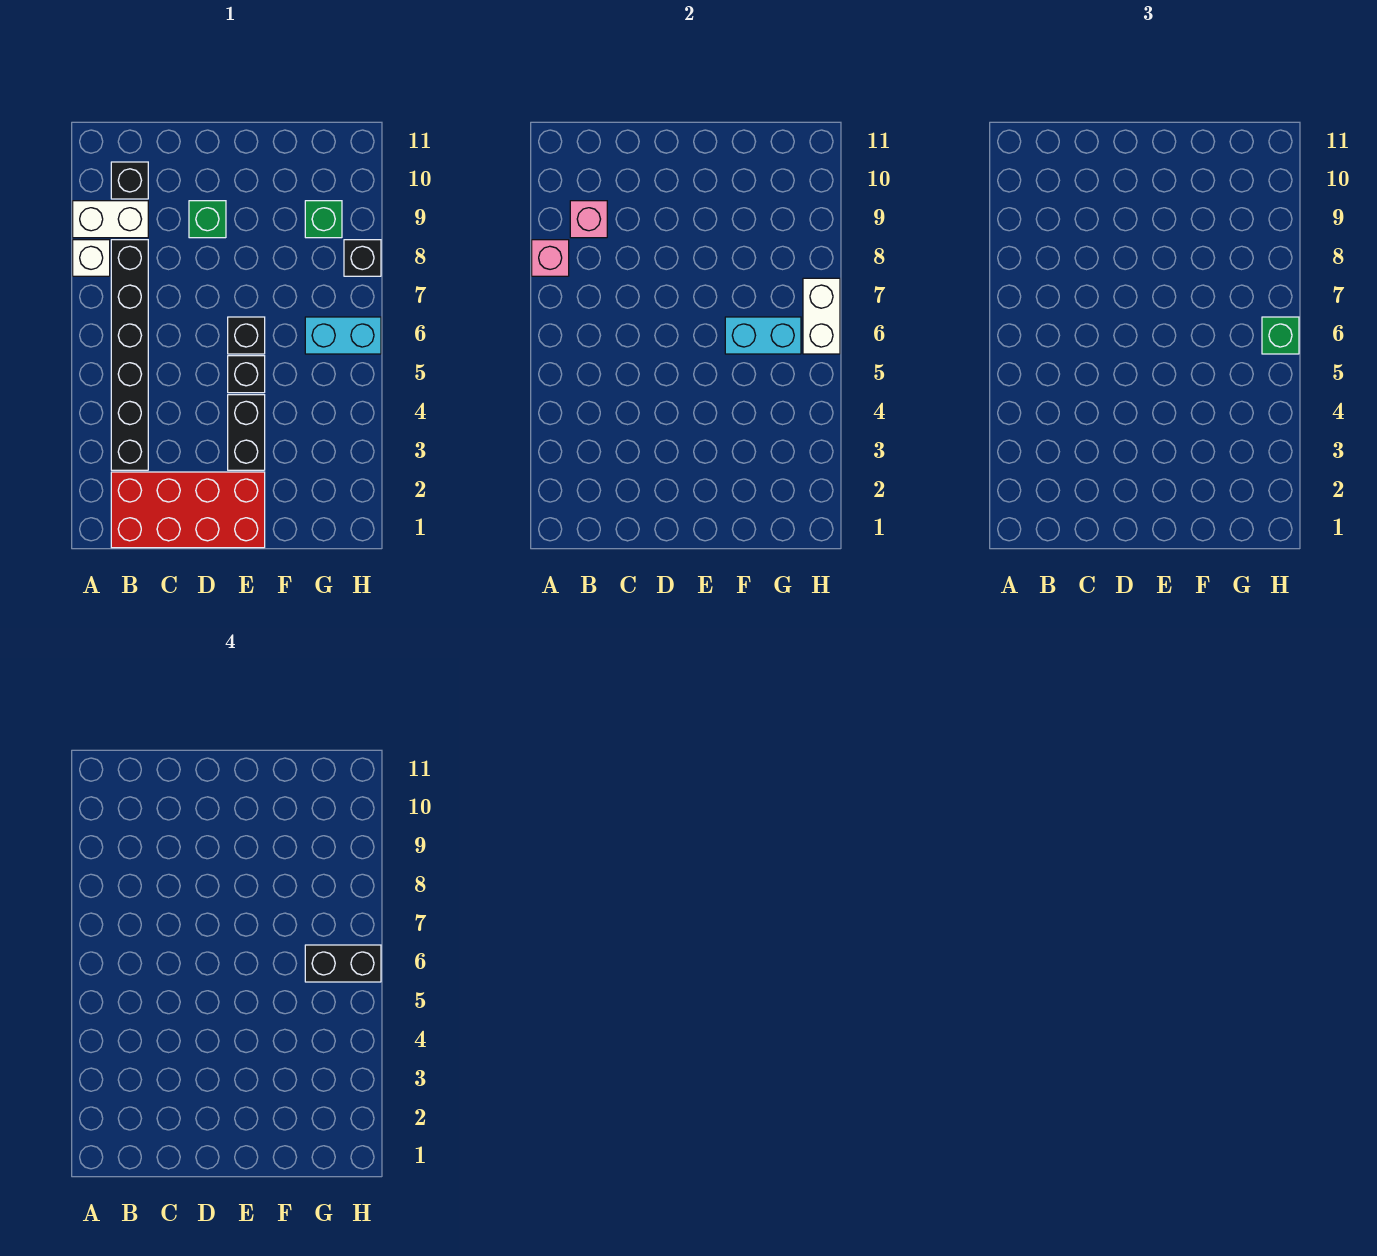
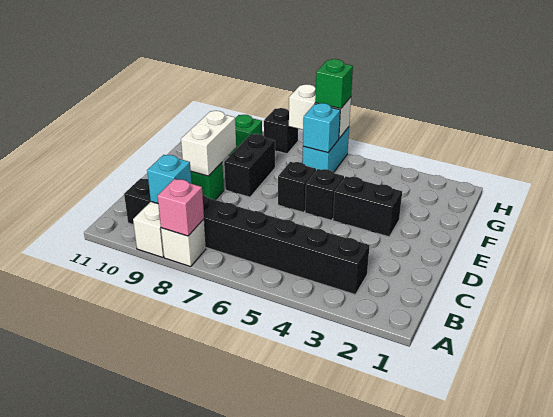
red brick B1:E2 level 1 -> none
pink brick B9 level 2 -> cyan brick B9 level 2
none -> white brick D9:E9 level 2
cyan brick F6:G6 level 2 -> cyan brick G6 level 2
black brick G6:H6 level 4 -> black brick E8:F8 level 1

